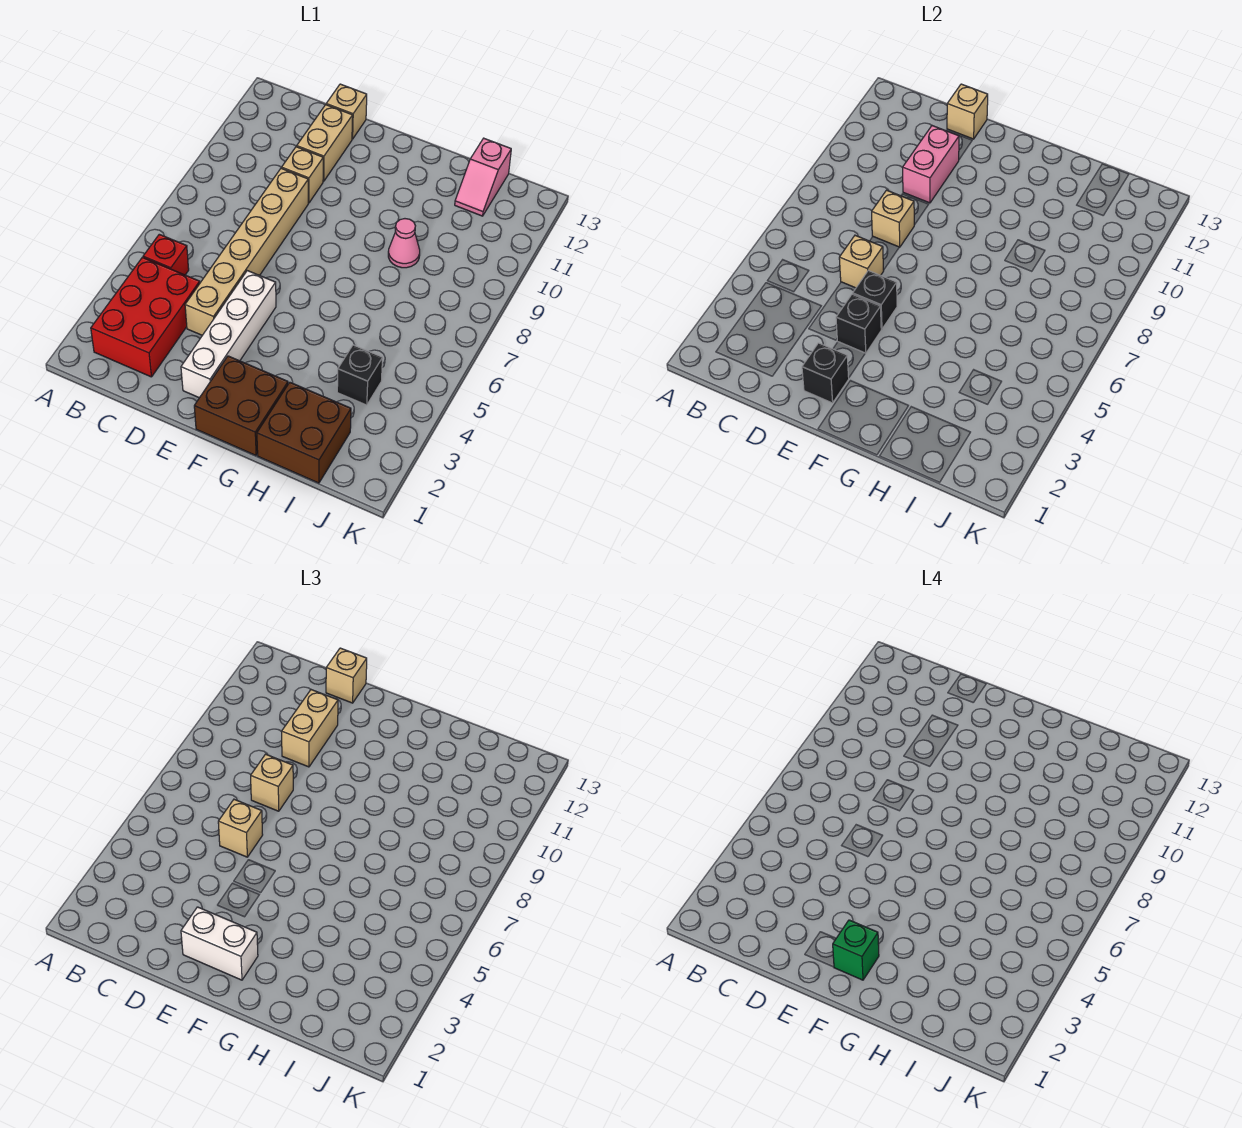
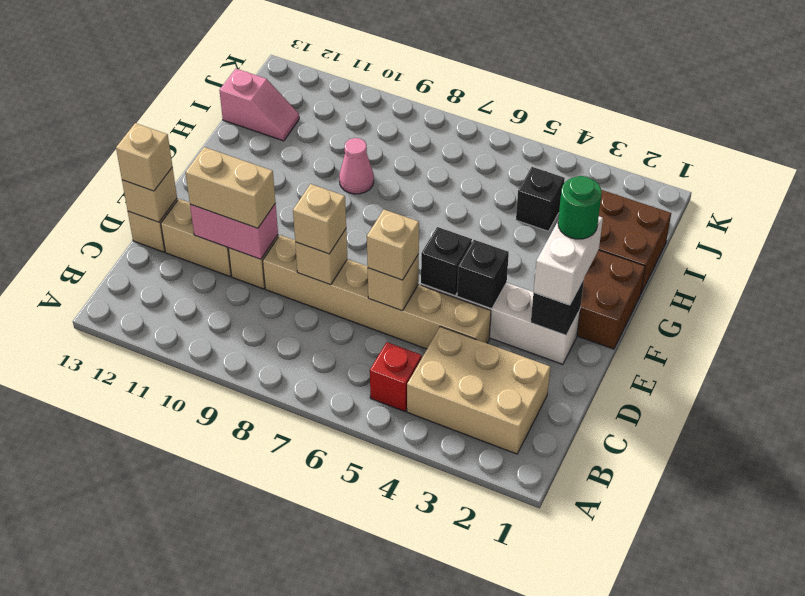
red brick B2:C4 level 1 -> tan brick B2:C4 level 1
green brick F2 level 4 -> green round brick F2 level 4

